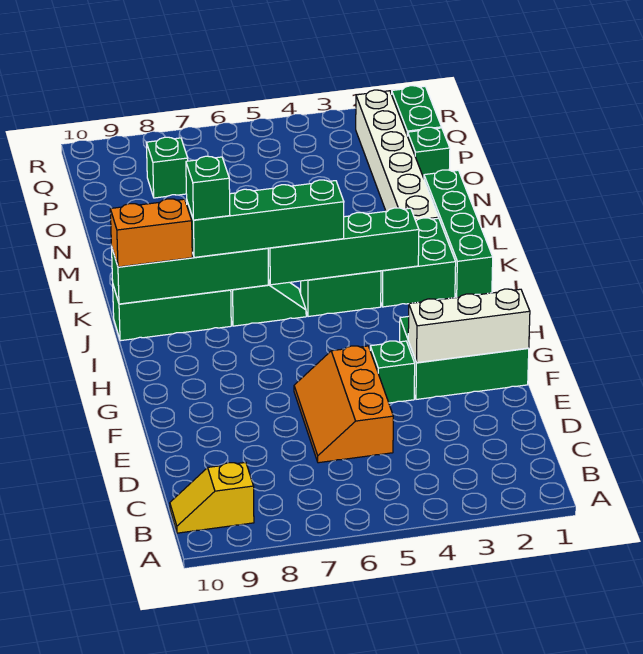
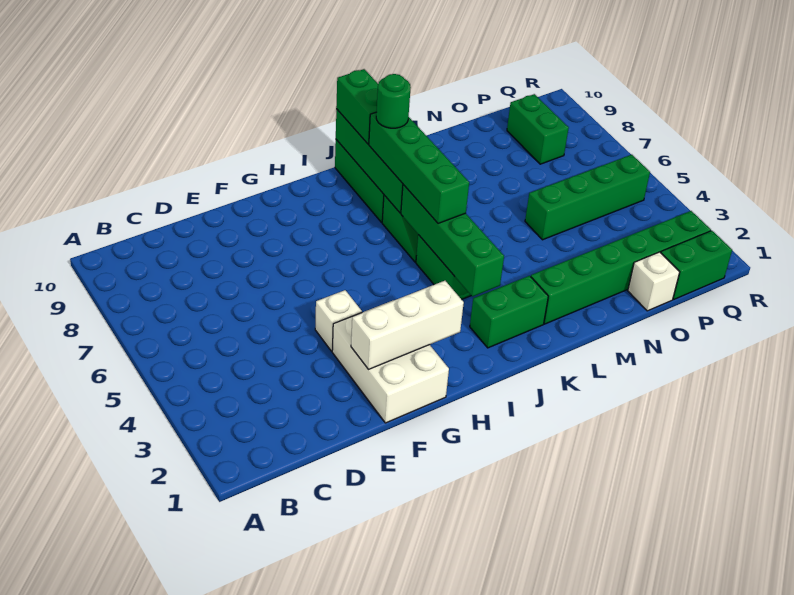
yellow slope B9:B10 level 1 top 9 -> none
orange slope D5:F6 level 1 top 5 -> none
green brick F1:G3 level 1 -> white brick F1:G3 level 1
white brick F1:F3 level 2 -> white brick F2:H2 level 2
green brick F4 level 1 -> white brick F4 level 1
green brick J1:M1 level 1 -> green brick N5:Q5 level 1
green brick J2:K3 level 1 -> green brick J2:K2 level 1
green brick J8 level 4 -> green round brick J8 level 4
orange brick J9:J10 level 3 -> green brick J9:J10 level 3
white brick L2:Q2 level 1 -> green brick L2:Q2 level 1
green brick O1 level 1 -> white brick O1 level 1
green brick P8 level 1 -> green brick P8:P9 level 1

